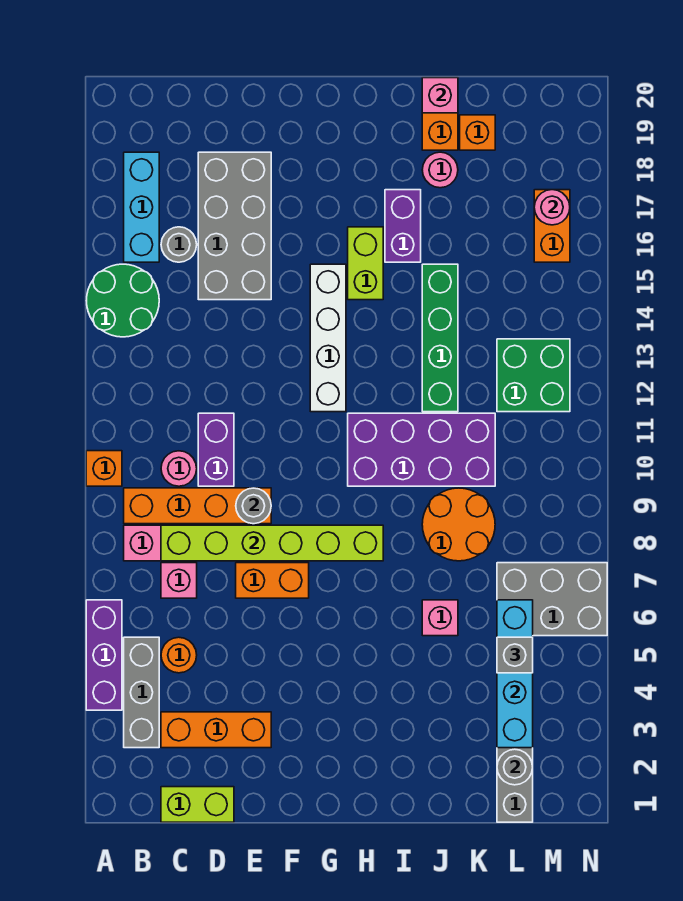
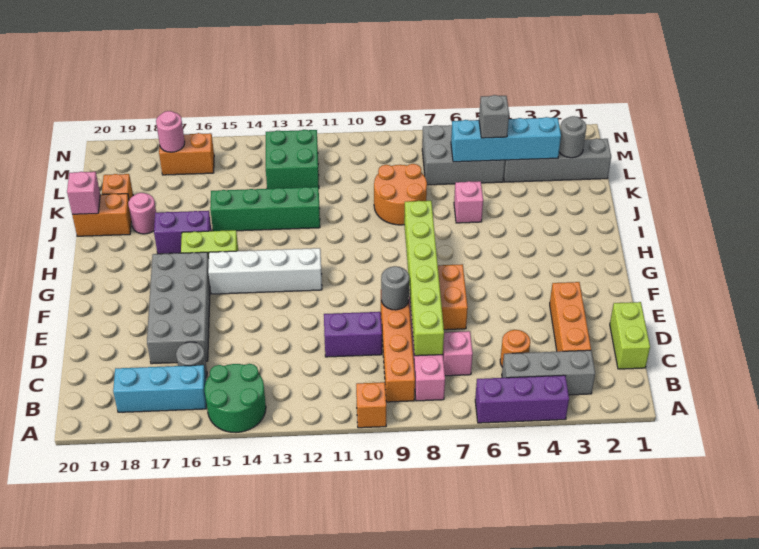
pink round brick C10 level 1 -> none
grey brick D15:E18 level 1 -> grey brick D16:G17 level 1
purple brick H10:K11 level 1 -> none
grey brick L6:N7 level 1 -> grey brick L5:M7 level 1

